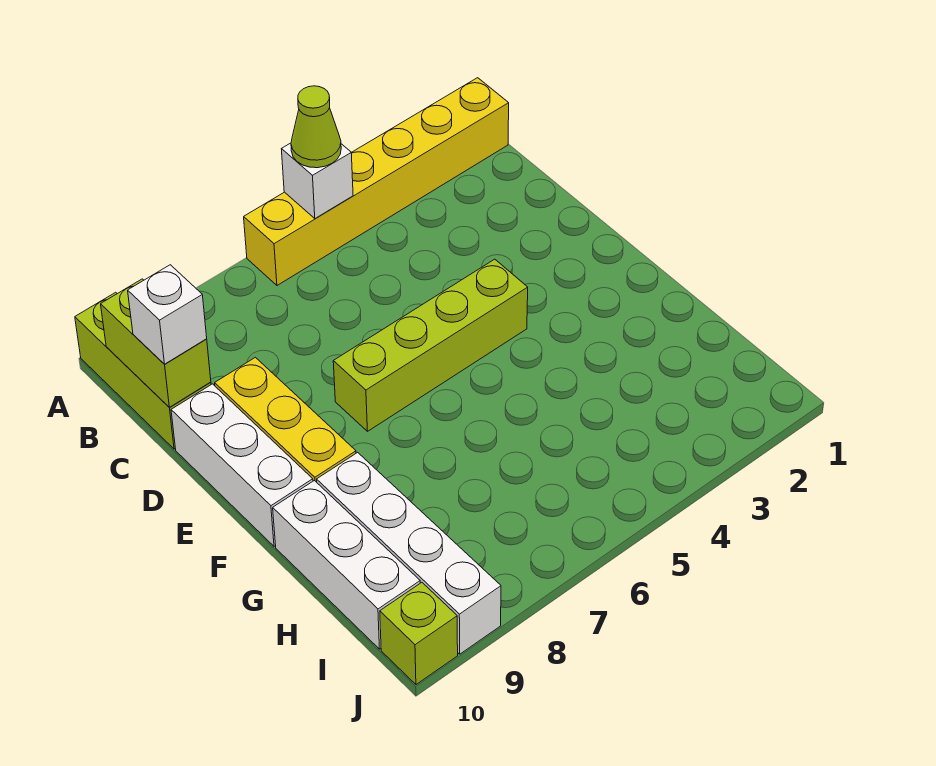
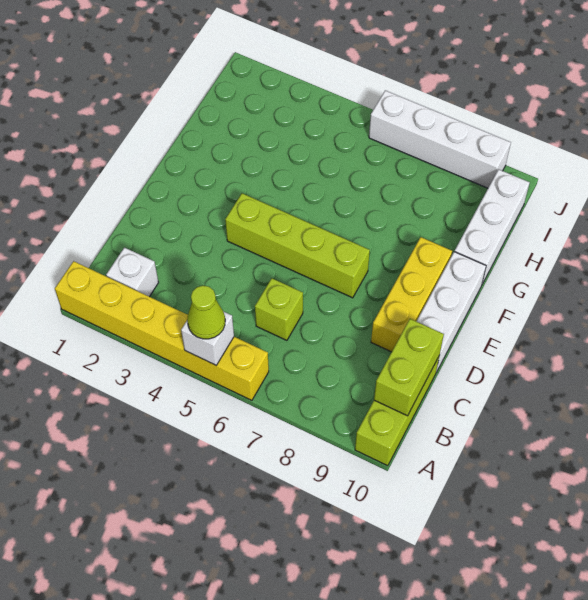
white brick C10 level 3 -> white brick B2 level 1
white brick G9:J9 level 1 -> white brick J6:J9 level 1
lime brick J10 level 1 -> lime brick C6 level 1

